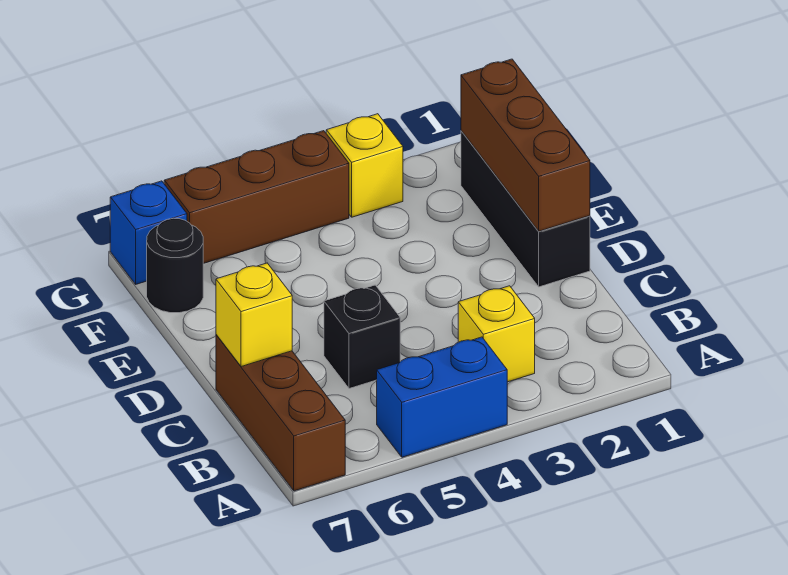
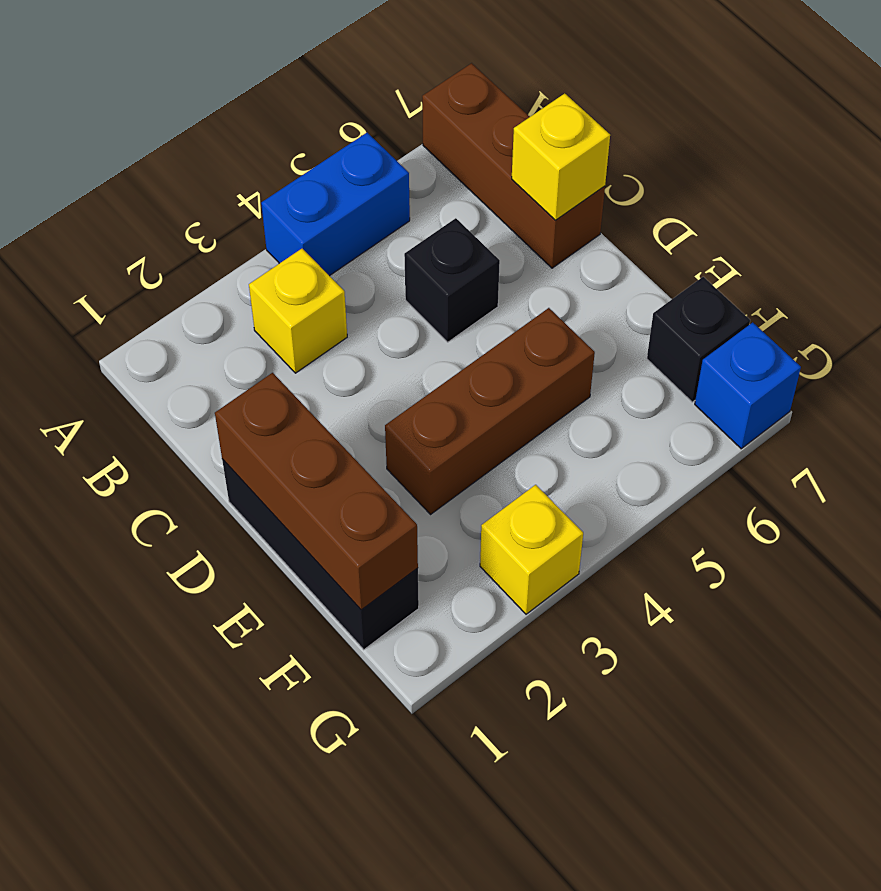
black round brick F7 level 1 -> black brick F7 level 1
brown brick G4:G6 level 1 -> brown brick E3:E5 level 1

